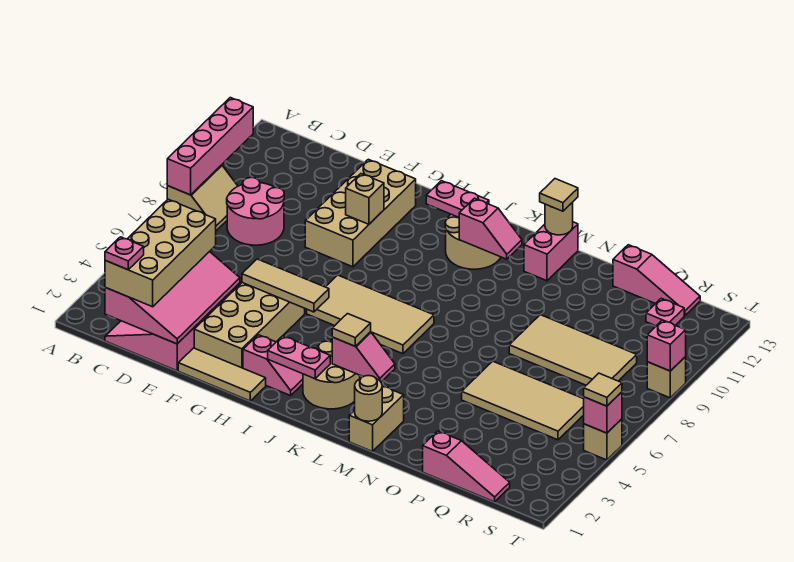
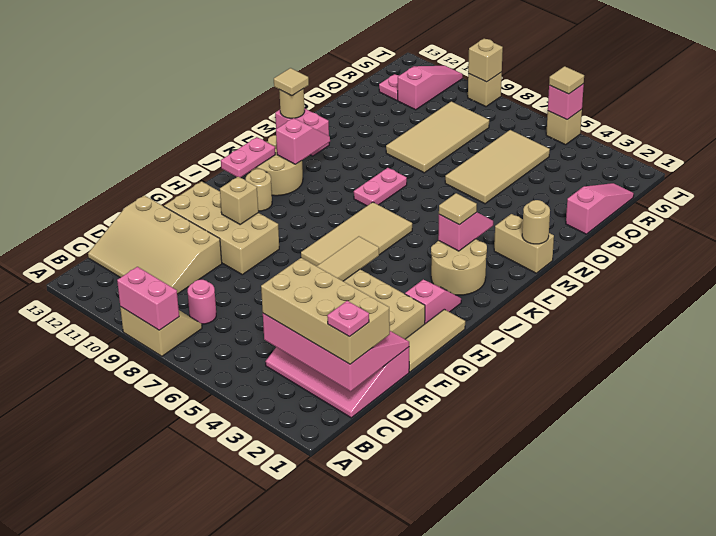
pink brick A8:A11 level 2 -> pink brick A8:A9 level 2
pink round brick C8:D9 level 1 -> pink round brick C8 level 1
none -> tan slope C10:E13 level 1 top E
pink plate I2:J2 level 2 -> pink plate L8:M8 level 1
none -> tan round brick I11 level 1
pink slope P13:R13 level 1 top P -> pink slope R11:T11 level 1 top R
pink brick T9 level 2 -> tan brick T9 level 2

